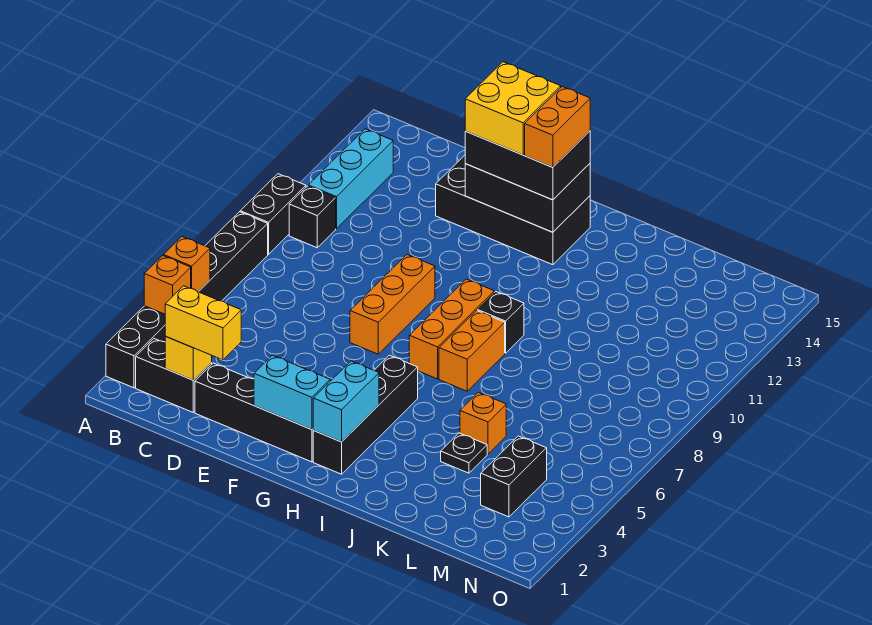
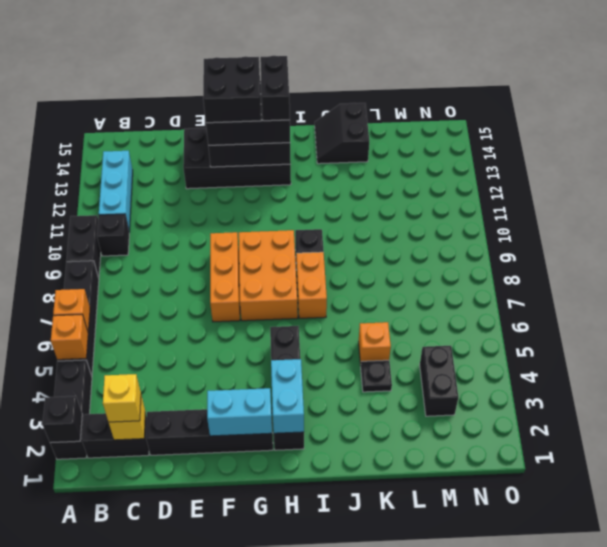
none -> black brick A2 level 2
orange brick A4 level 2 -> orange brick A6 level 2
yellow brick C2:D2 level 3 -> yellow brick C2 level 3
yellow brick F13:G14 level 4 -> black brick F13:G14 level 4
orange brick H7:H9 level 1 -> orange brick G7:H9 level 1
orange brick H13:H14 level 4 -> black brick H13:H14 level 4
none -> black slope J14:K15 level 1 top K

